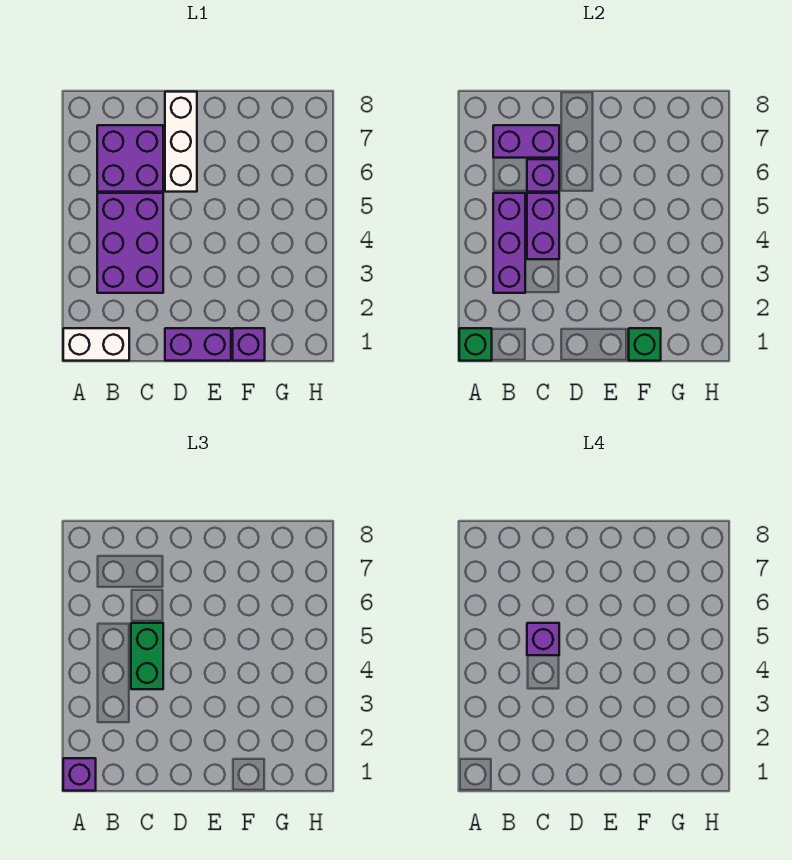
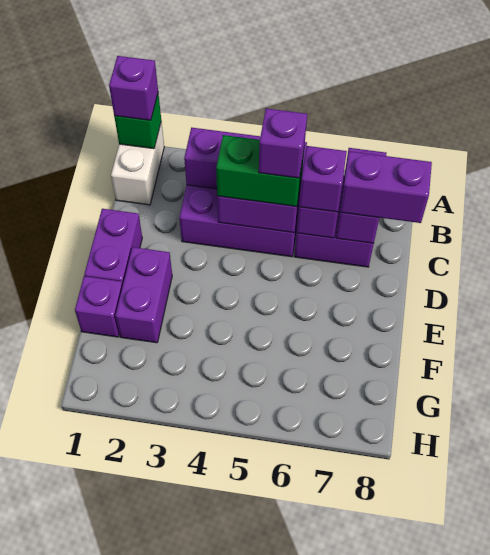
none -> purple brick C6 level 3
none -> purple brick C7:C8 level 3
white brick D6:D8 level 1 -> none
none -> purple brick E2:F2 level 1
green brick F1 level 2 -> none

